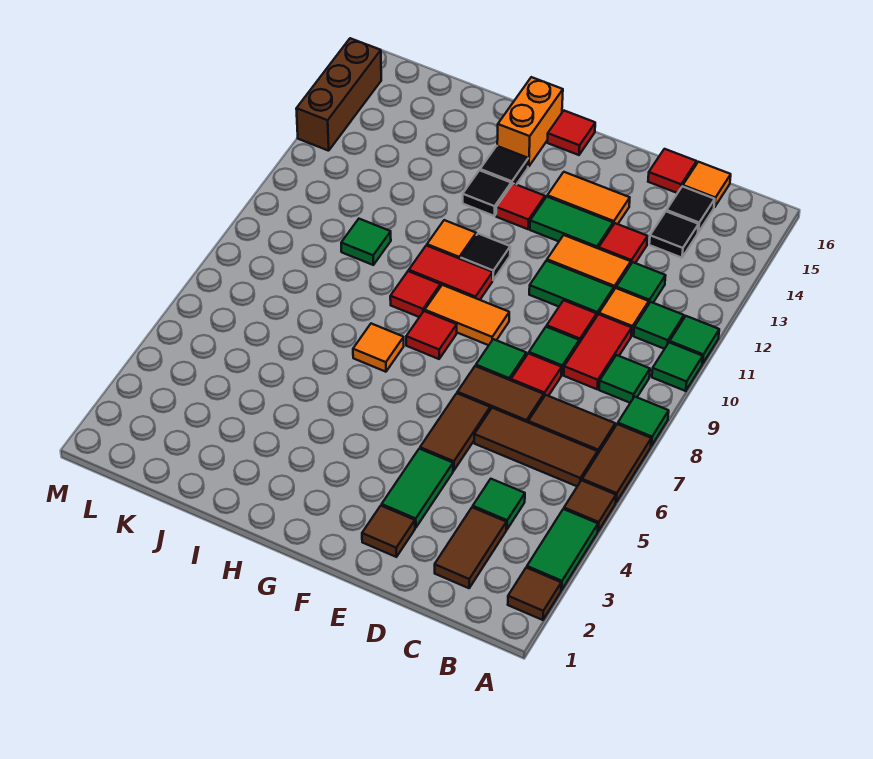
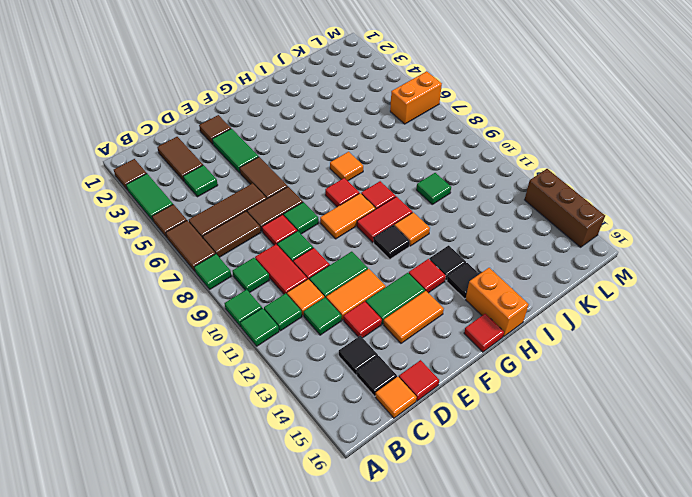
none -> orange brick L6:M6 level 1

